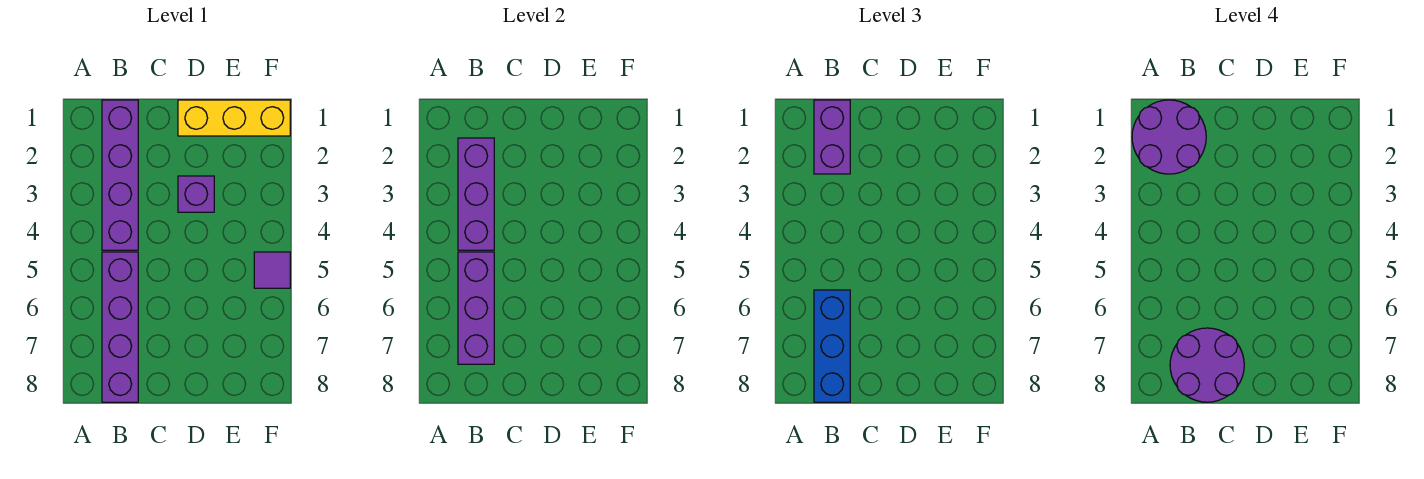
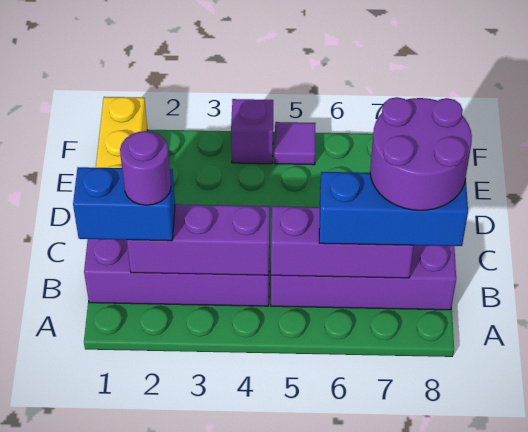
purple round brick A1:B2 level 4 -> purple round brick B2 level 4
purple brick B1:B2 level 3 -> blue brick B1:B2 level 3
purple brick D3 level 1 -> purple brick F4 level 1

